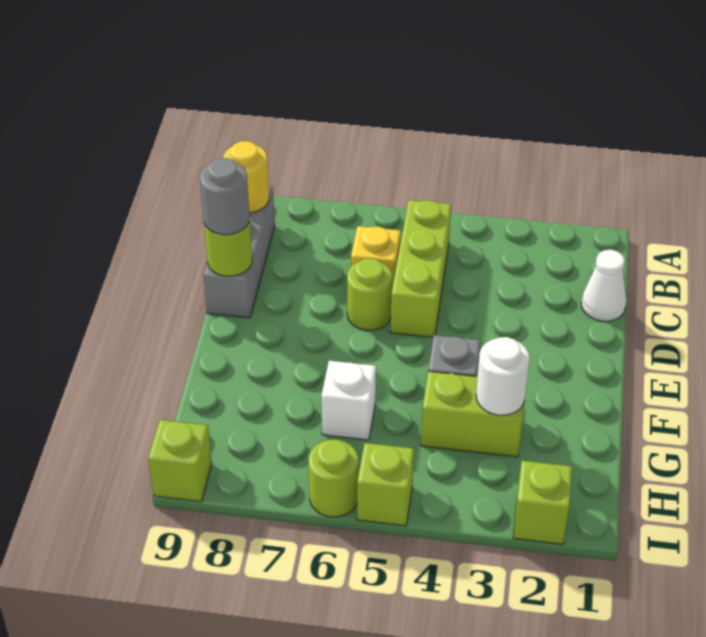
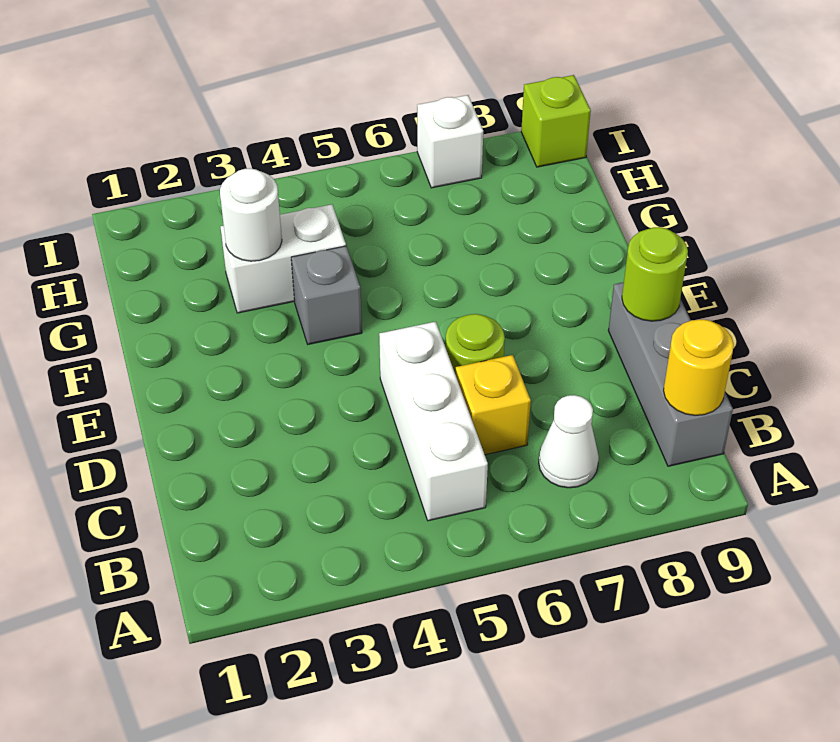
lime brick B5:D5 level 1 -> white brick B5:D5 level 1
white cone C1 level 1 -> white cone B7 level 1
grey round brick D9 level 3 -> none
lime brick G3:G4 level 1 -> white brick G3:G4 level 1
white brick G6 level 1 -> white brick I7 level 1
lime brick I2 level 1 -> none
lime brick I5 level 1 -> none
lime round brick I6 level 1 -> none

